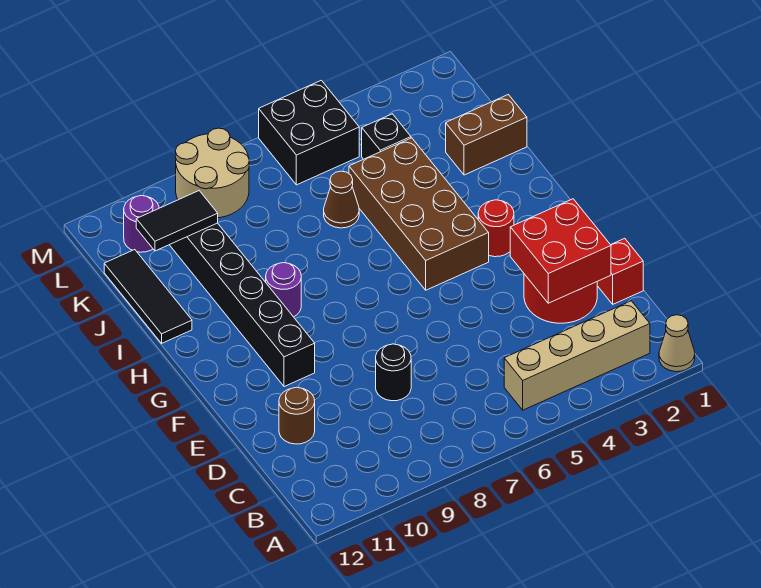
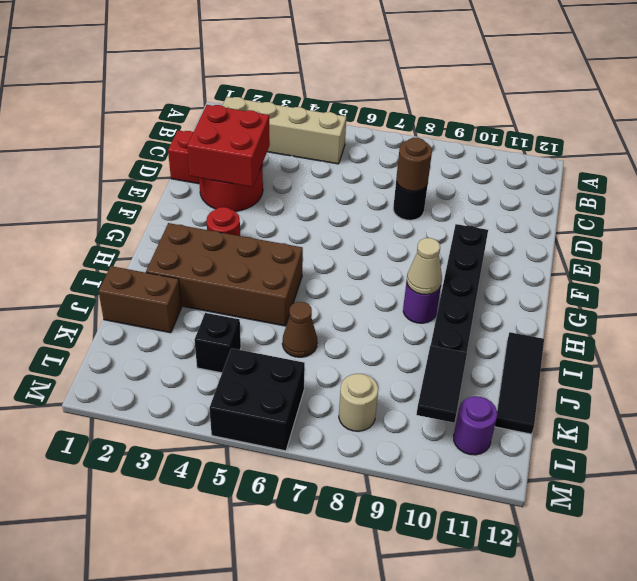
tan cone A1 level 1 -> tan cone H9 level 2
brown round brick D11 level 1 -> brown round brick D8 level 2
brown brick G4:J5 level 1 -> brown brick H2:I5 level 1
black tile K10:K11 level 2 -> black tile K10:L10 level 2
tan round brick L8:M9 level 1 -> tan round brick L8 level 1

